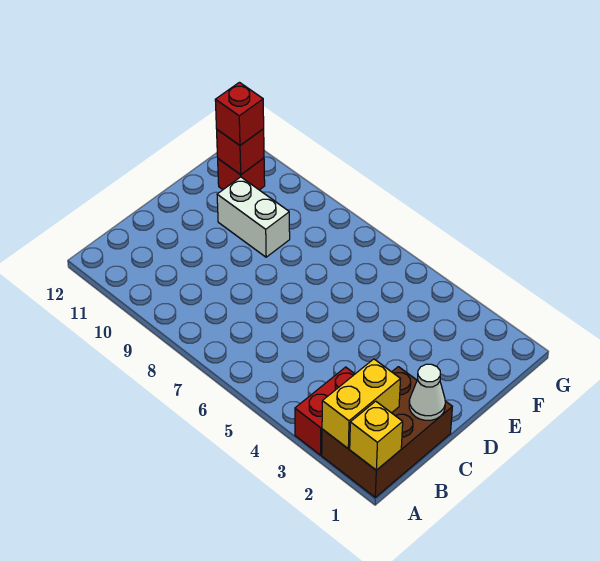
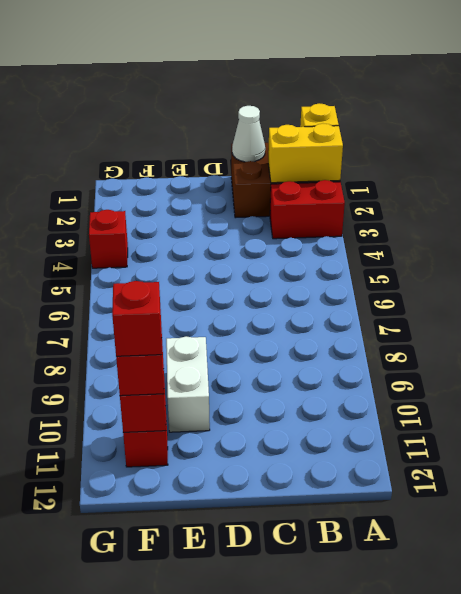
none -> red brick F11 level 4
none -> red brick G4 level 1

